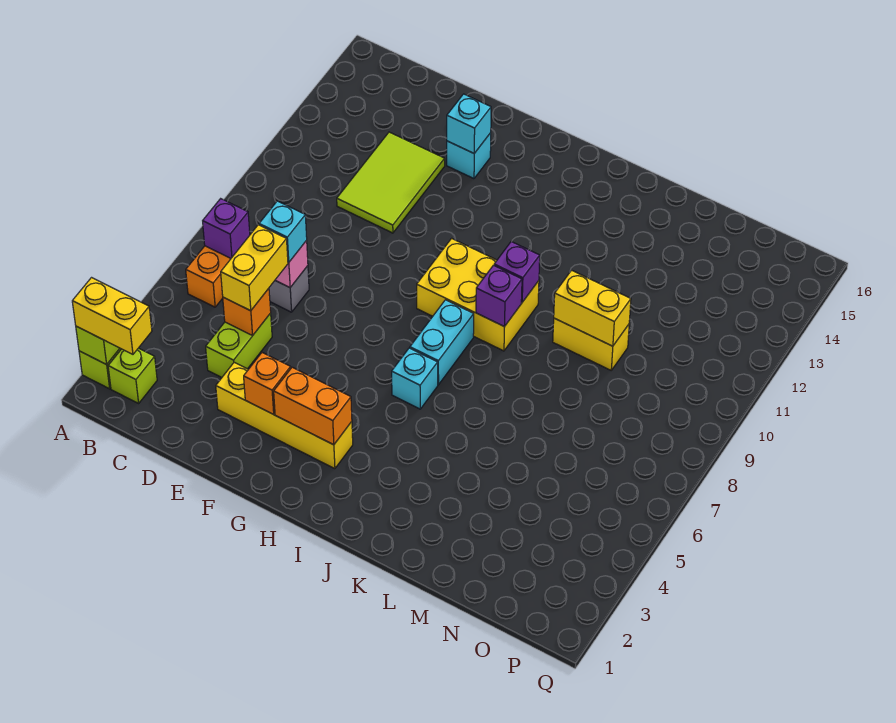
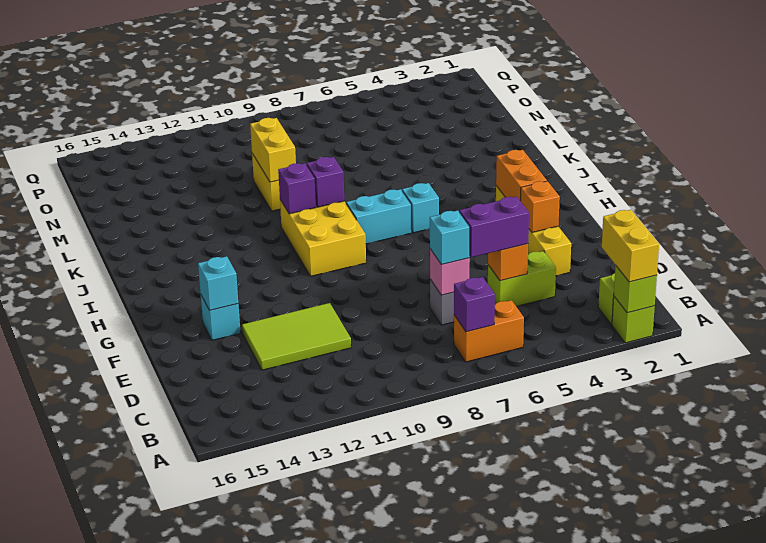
yellow brick D5:D6 level 3 -> purple brick D5:D6 level 3

